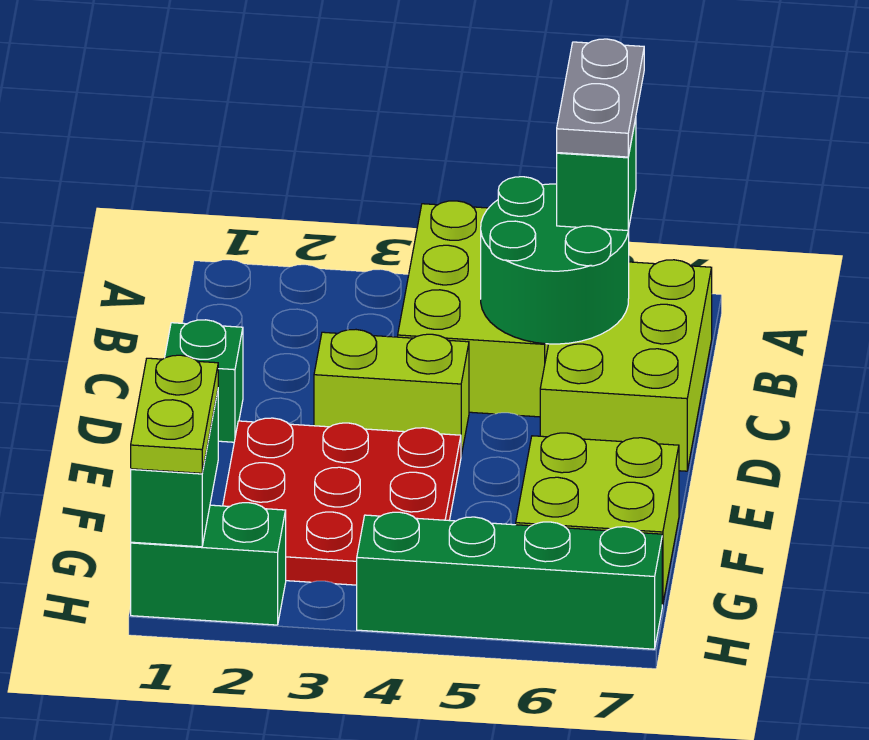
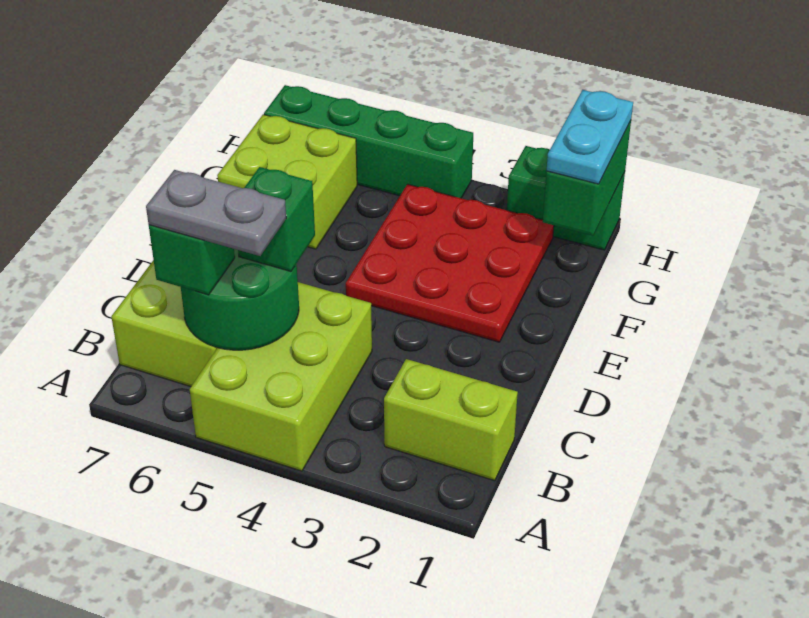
grey plate A6:B6 level 4 -> grey plate B5:B6 level 4
green brick D1 level 1 -> green brick C5 level 3
lime brick D3:D4 level 1 -> lime brick B1:B2 level 1
lime plate G1:H1 level 3 -> cyan plate G1:H1 level 3

